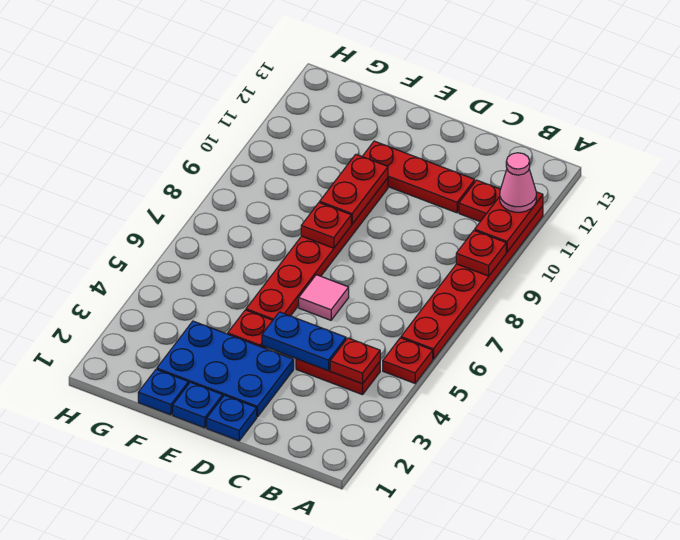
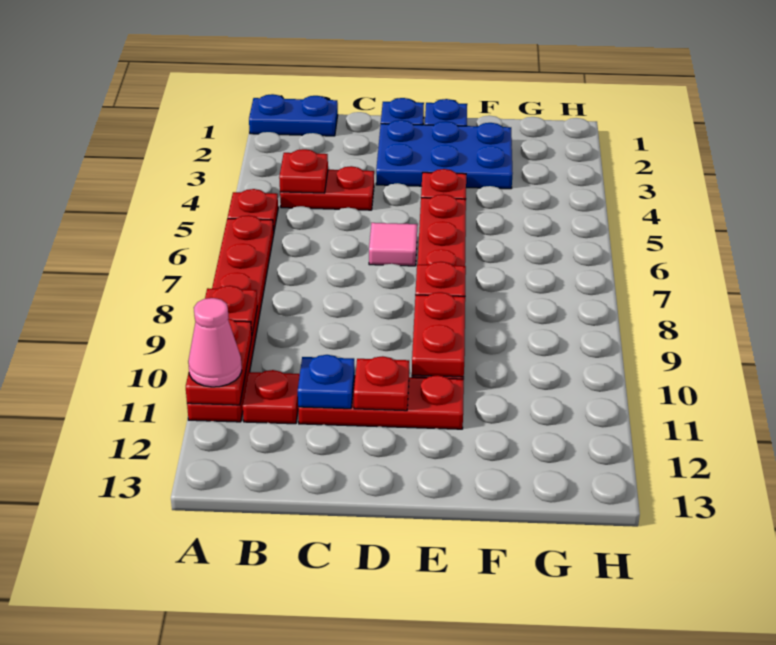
blue plate C4:D4 level 2 -> blue plate A1:B1 level 1
none -> red plate D11 level 2
blue plate F1 level 1 -> blue plate C11 level 2

